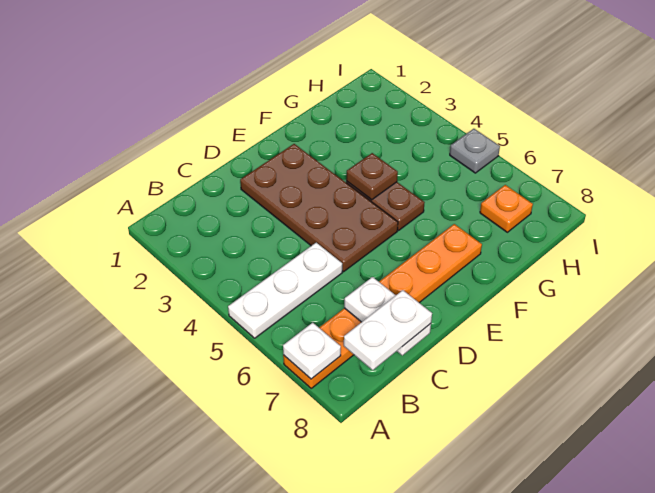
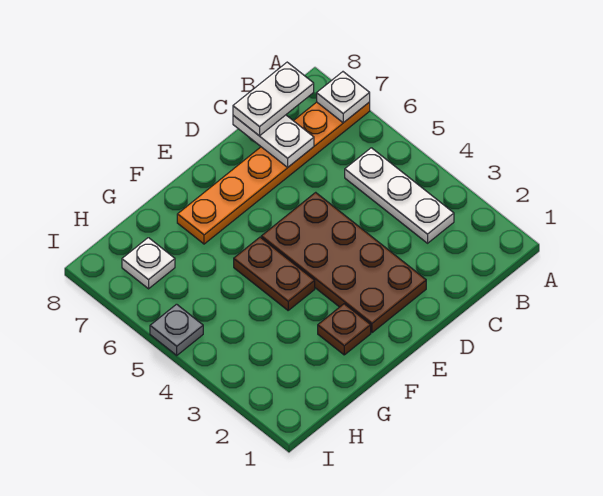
white plate A5:C5 level 1 -> white plate B3:B5 level 1
brown plate F4 level 2 -> brown plate F2 level 1
orange plate H7 level 1 -> white plate H7 level 1

